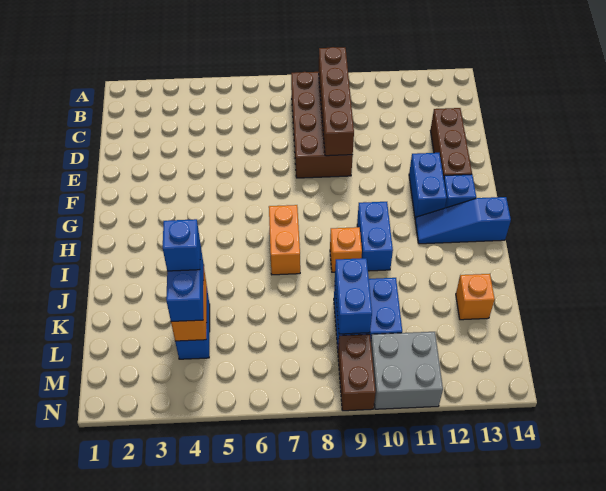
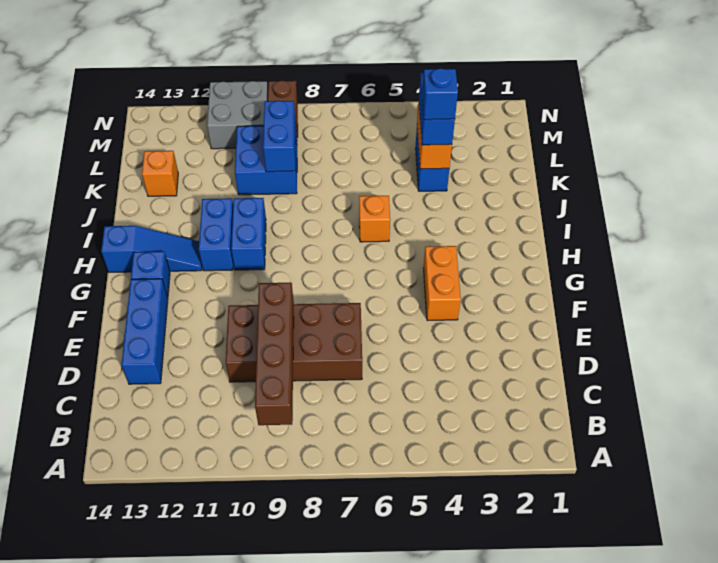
brown brick B8:E9 level 1 -> brown brick D7:E10 level 1
brown brick D13:F13 level 1 -> blue brick D13:F13 level 1
blue brick F12:G12 level 1 -> blue brick H11:I11 level 1
orange brick H7:I7 level 1 -> orange brick F4:G4 level 1
orange brick I9 level 1 -> orange brick I6 level 1

